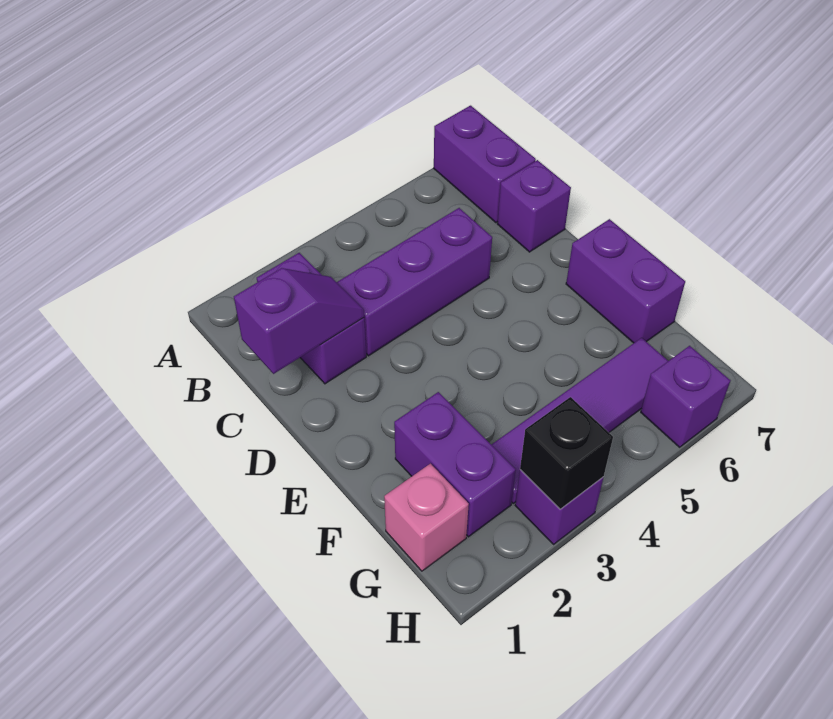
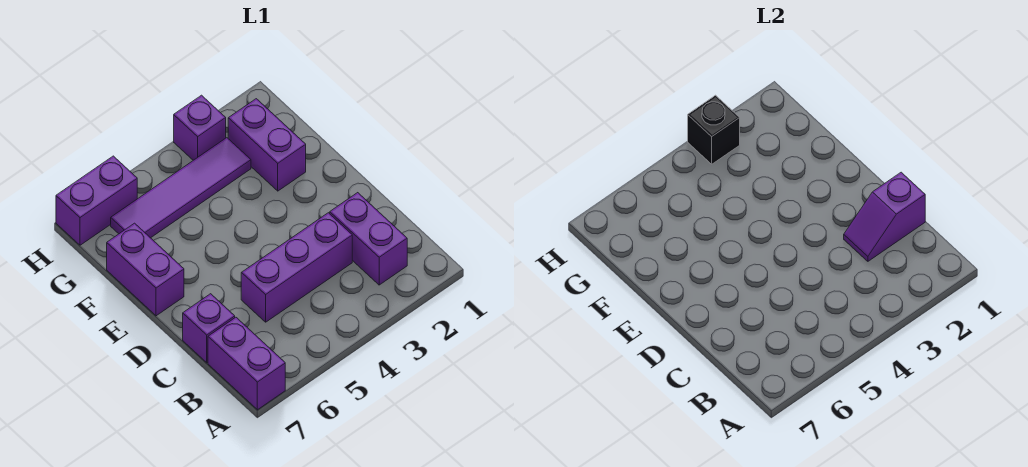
pink brick G1 level 1 -> none
purple brick H6 level 1 -> purple brick H6:H7 level 1

